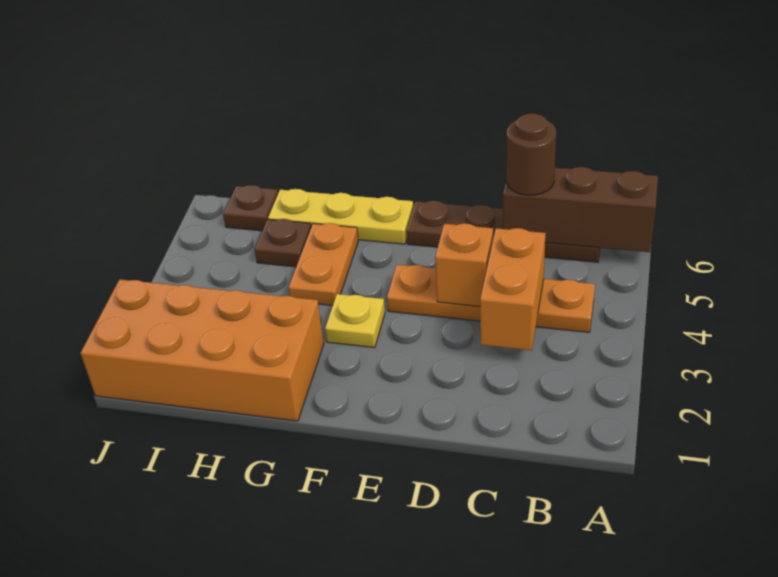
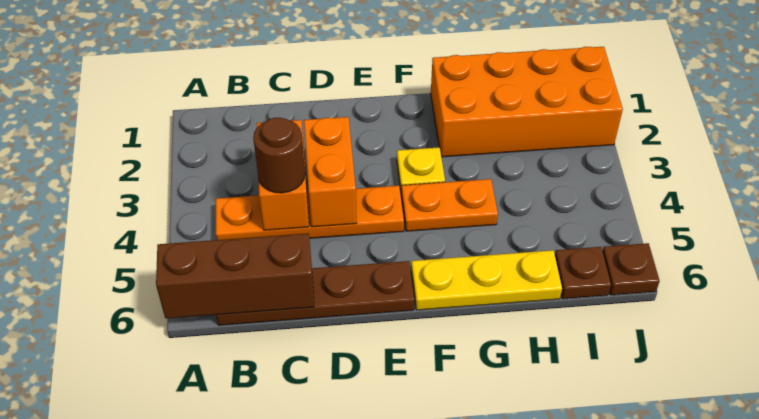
brown round brick C6 level 3 -> brown round brick C4 level 3
orange brick D4 level 2 -> orange brick D3:D4 level 2
orange plate G4:G5 level 1 -> orange plate F4:G4 level 1
brown plate H5 level 1 -> brown plate J6 level 1

